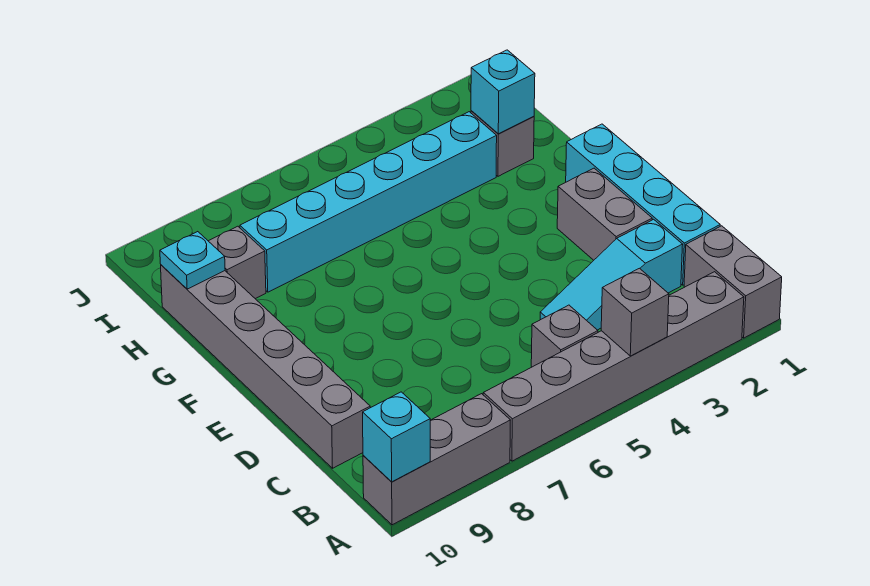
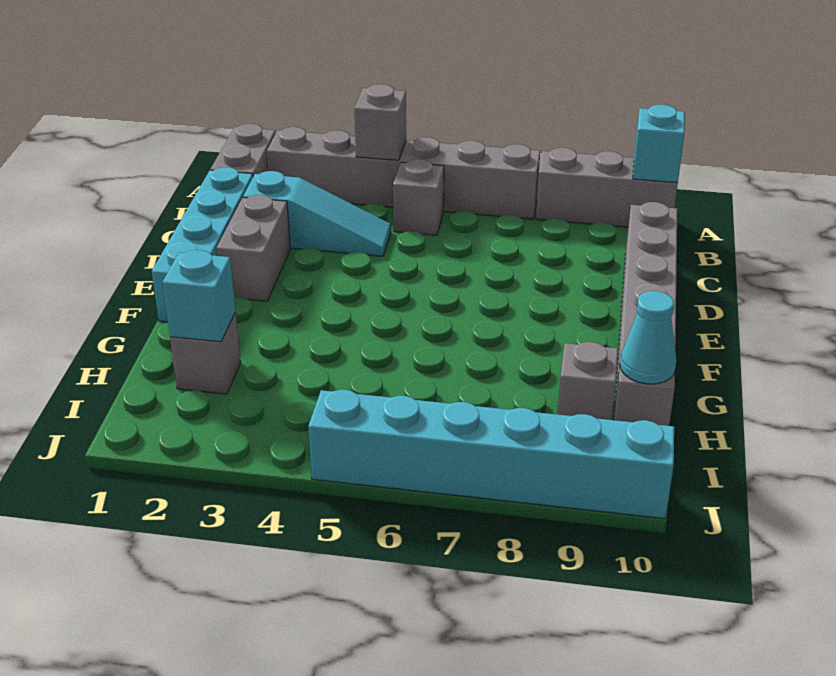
cyan brick H3:H8 level 1 -> cyan brick J5:J10 level 1
cyan plate H10 level 2 -> cyan cone H10 level 2

